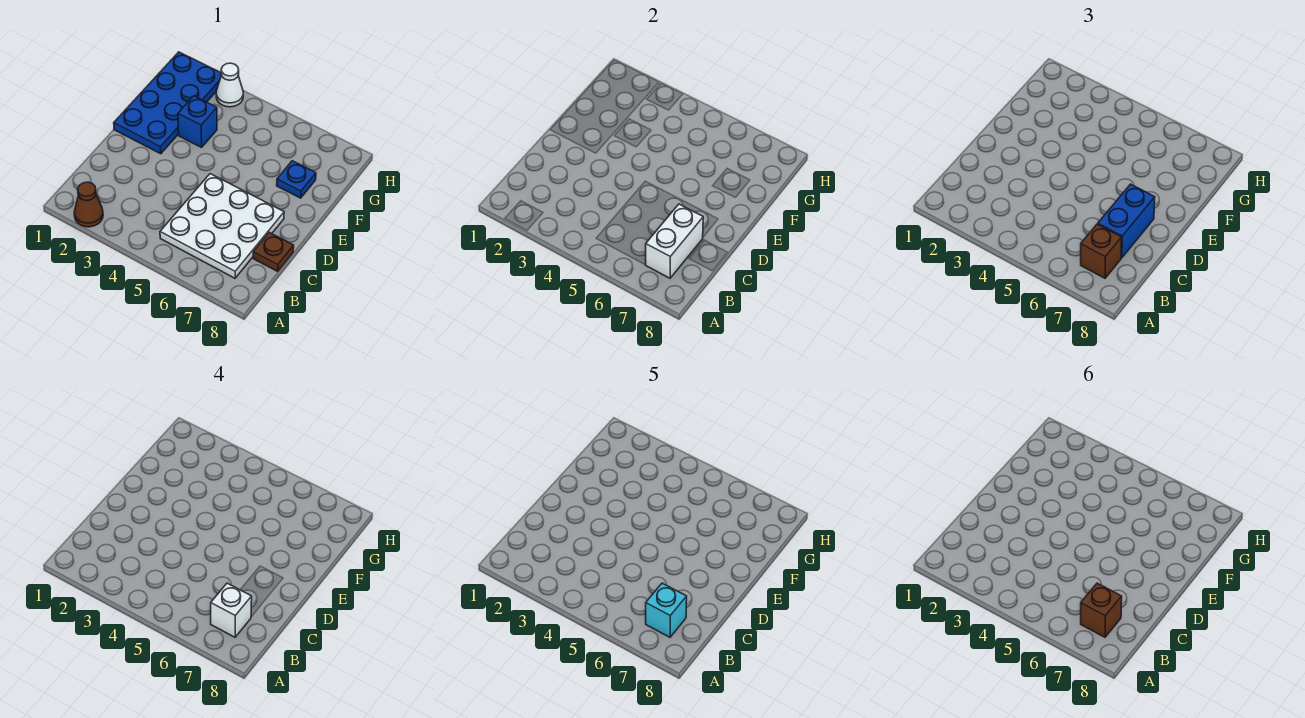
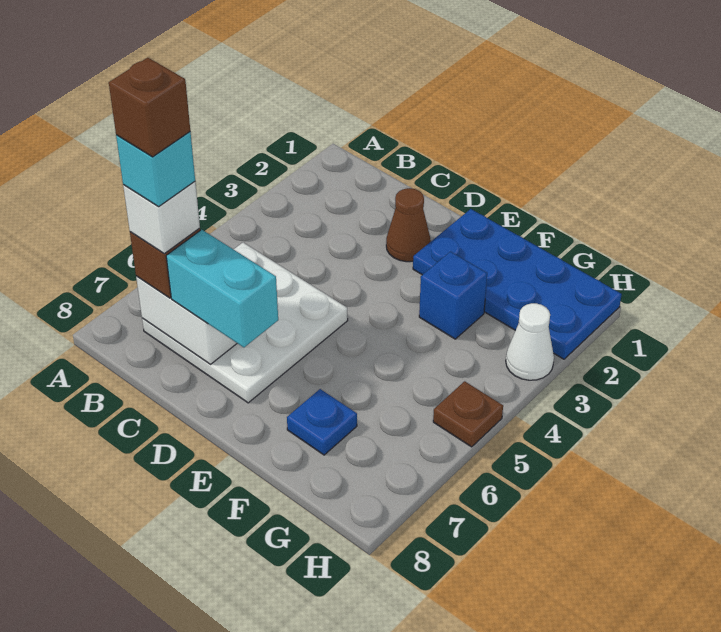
brown cone A2 level 1 -> brown cone D2 level 1
blue brick C7:D7 level 3 -> cyan brick C7:D7 level 3
brown plate C8 level 1 -> brown plate H5 level 1

